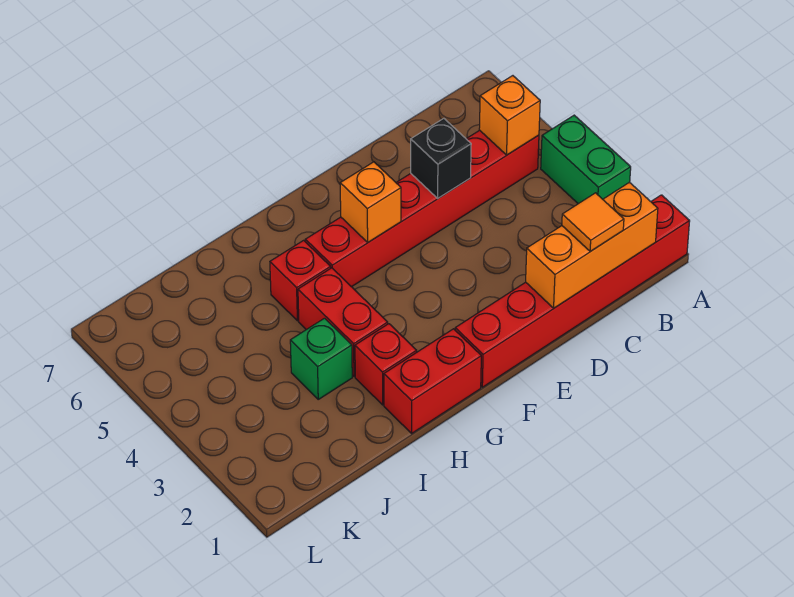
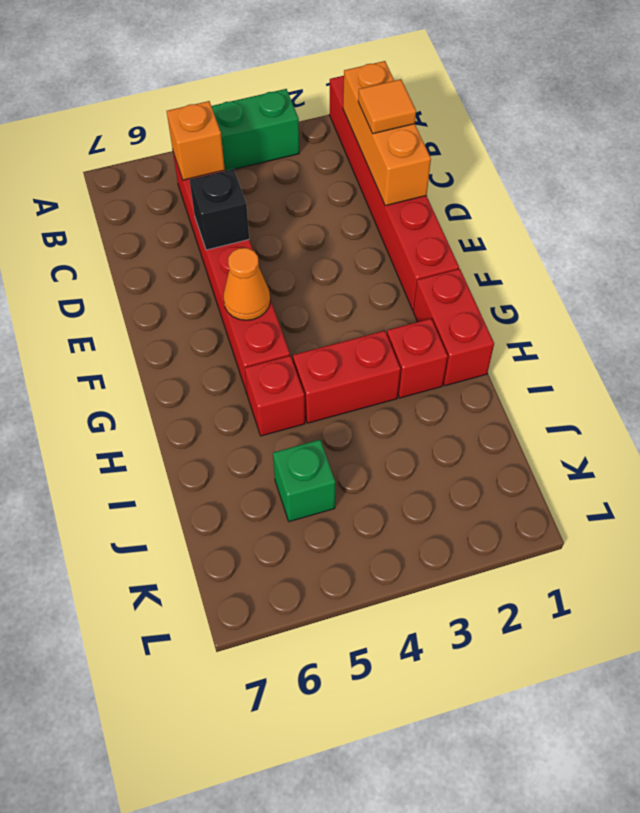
orange brick F5 level 2 -> orange cone F5 level 2
green brick I3 level 1 -> green brick J5 level 1

